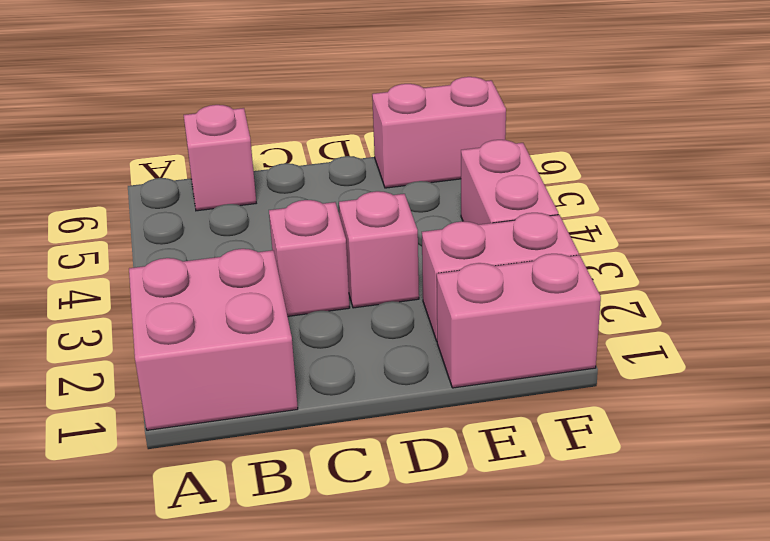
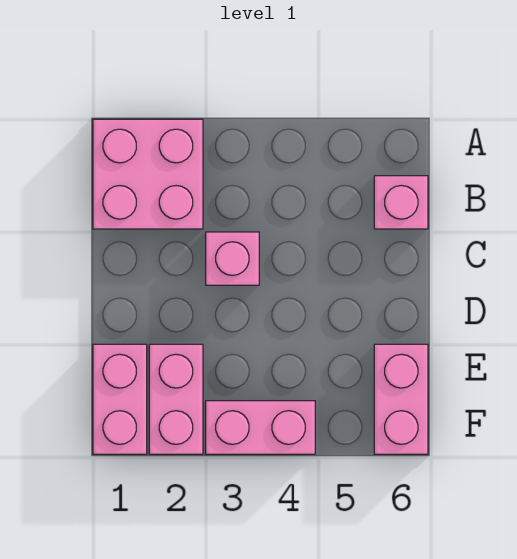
pink brick D3 level 1 -> none

